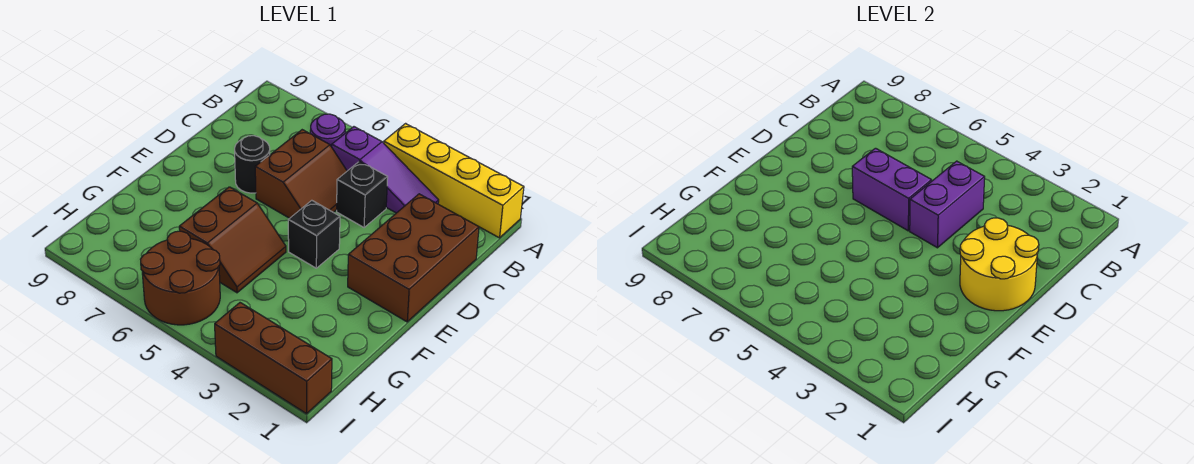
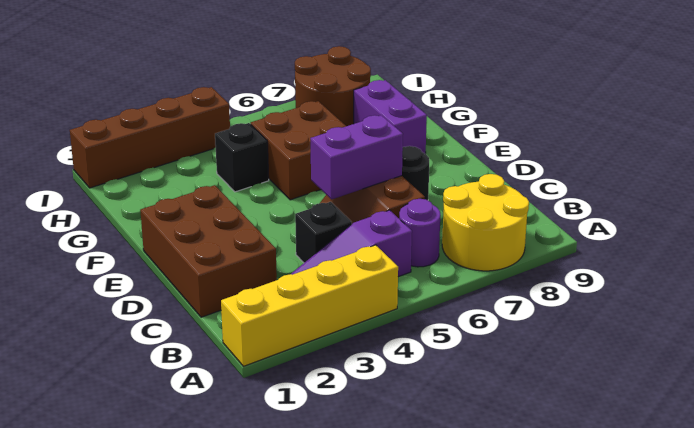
purple brick C4:D4 level 2 -> purple brick F8:G8 level 1
yellow round brick D1:E2 level 2 -> yellow round brick A7:B8 level 1
black brick E4 level 1 -> black brick G4 level 1
brown slope F5:G6 level 1 top 6 -> brown brick F5:G6 level 1
brown round brick H5:I6 level 1 -> brown round brick H7:I8 level 1
brown brick I1:I3 level 1 -> brown brick I1:I4 level 1

